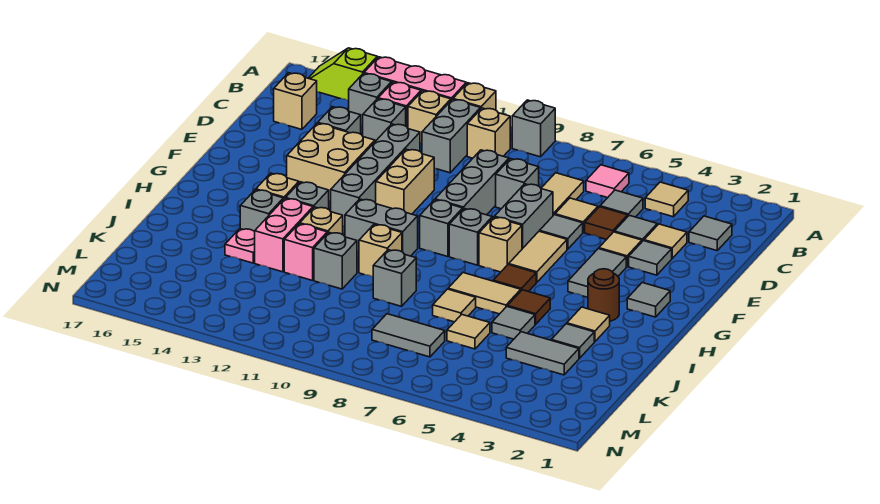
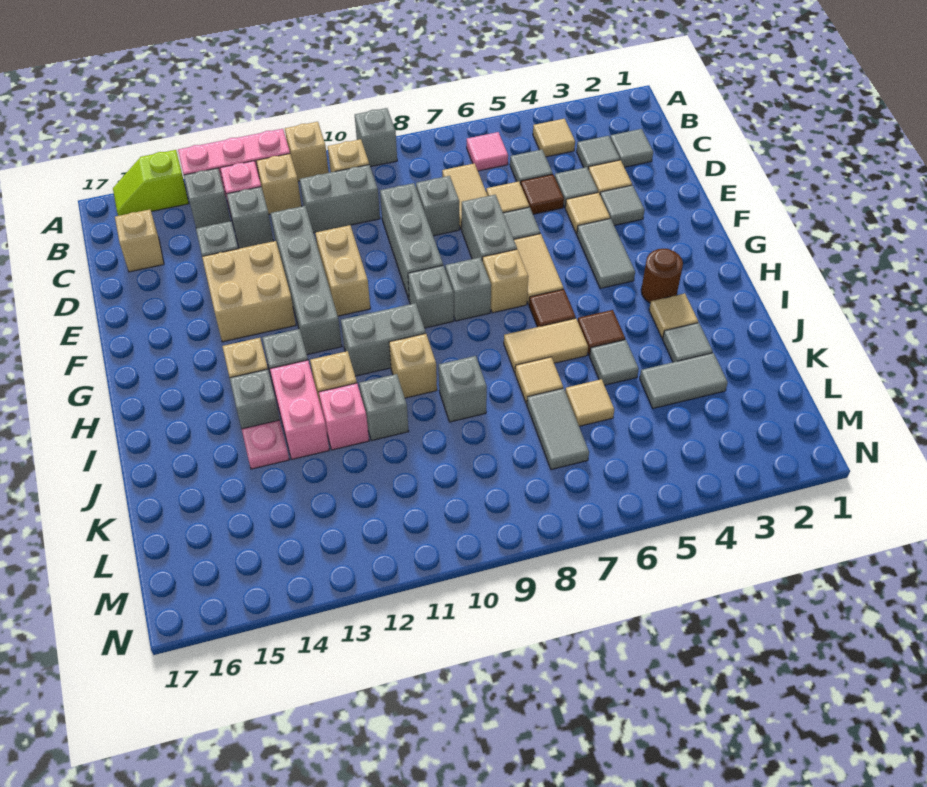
grey brick B11:C11 level 1 -> grey brick C10:C11 level 1
grey tile G2 level 1 -> grey tile C3 level 1
grey tile L7:L8 level 1 -> grey tile K7:L7 level 1

